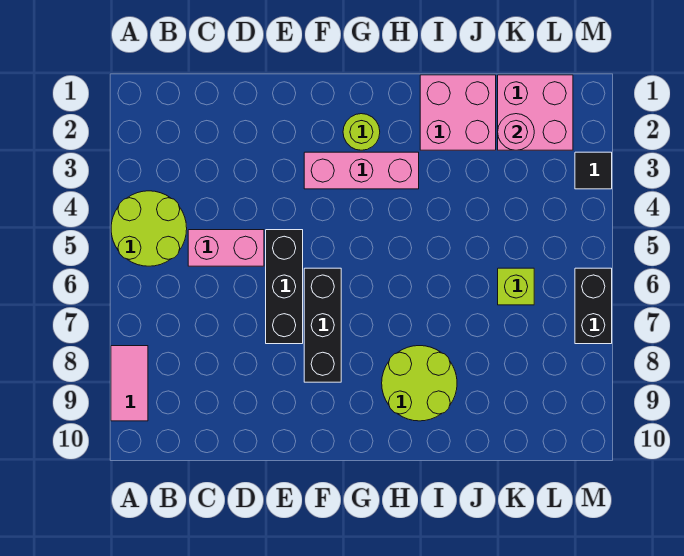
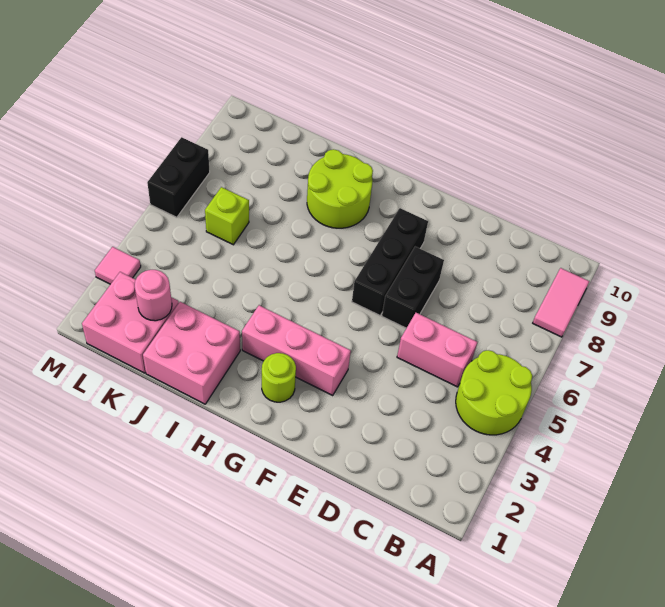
black brick E5:E7 level 1 -> black brick E6:E7 level 1
black tile M3 level 1 -> pink tile M3 level 1

